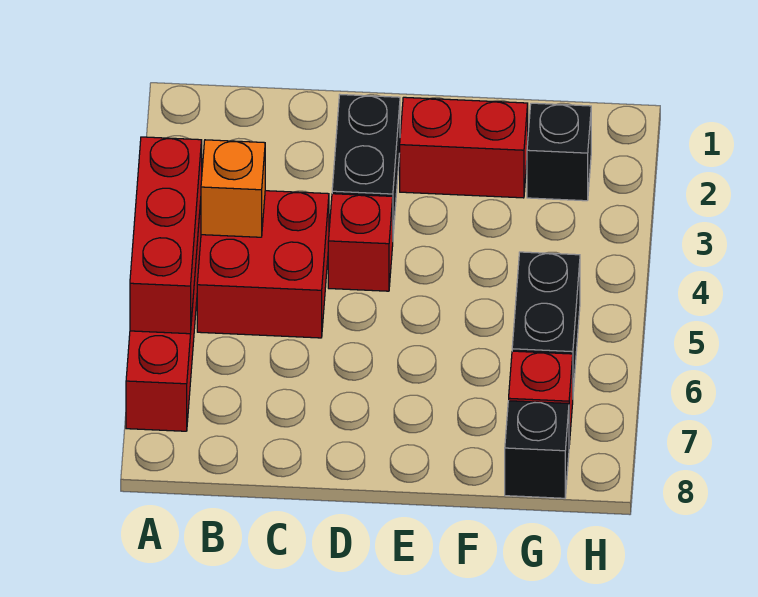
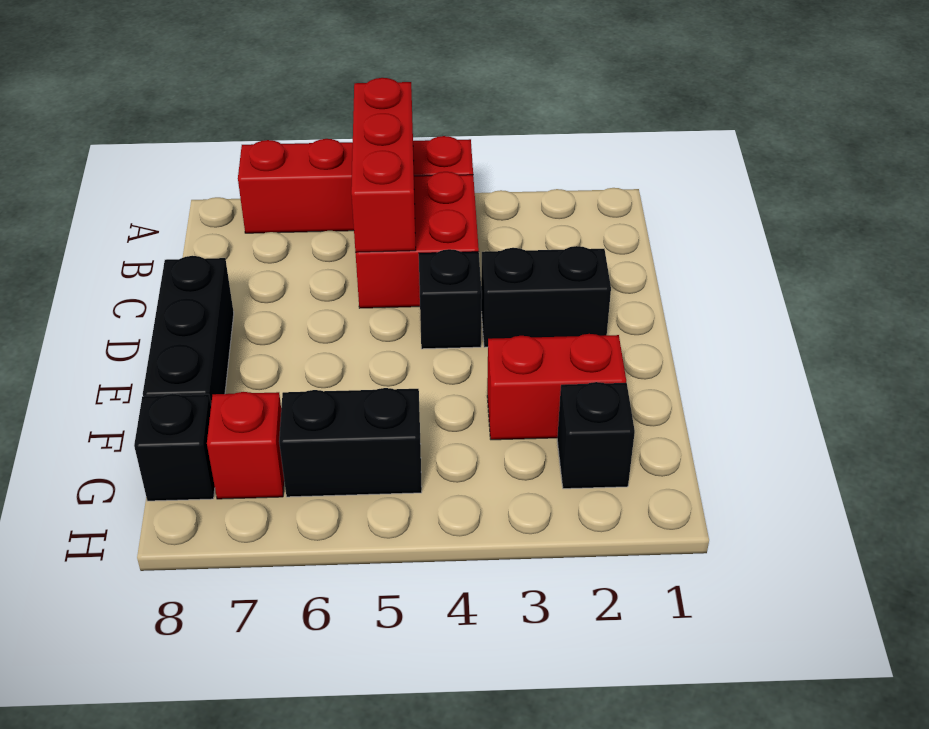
red brick A4:A6 level 2 -> red brick A5:C5 level 2
orange brick B4 level 2 -> none
red brick D4 level 1 -> black brick D4 level 1
none -> black brick D8:F8 level 1
red brick E2:F2 level 1 -> red brick F2:F3 level 1

